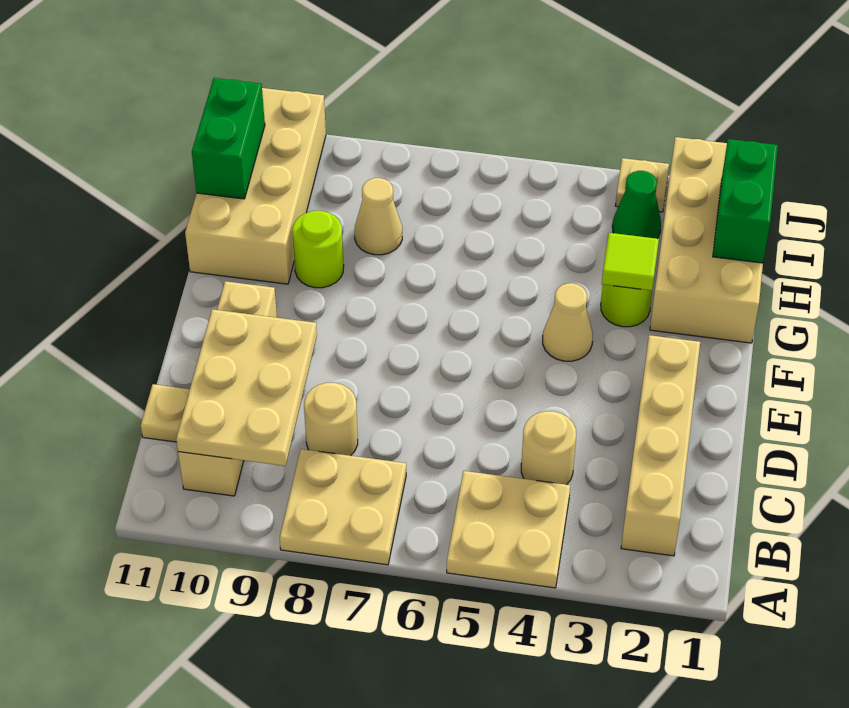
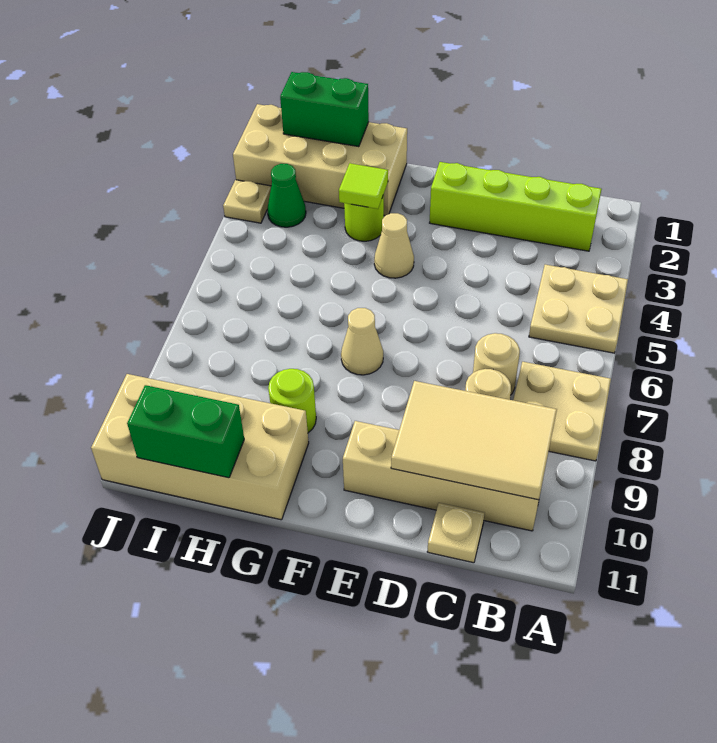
tan brick B2:E2 level 1 -> lime brick B2:E2 level 1
tan plate B9:D10 level 2 -> tan tile B9:D10 level 2
tan round brick C4 level 1 -> tan round brick C7 level 1
tan cone H8 level 1 -> tan cone F7 level 1

